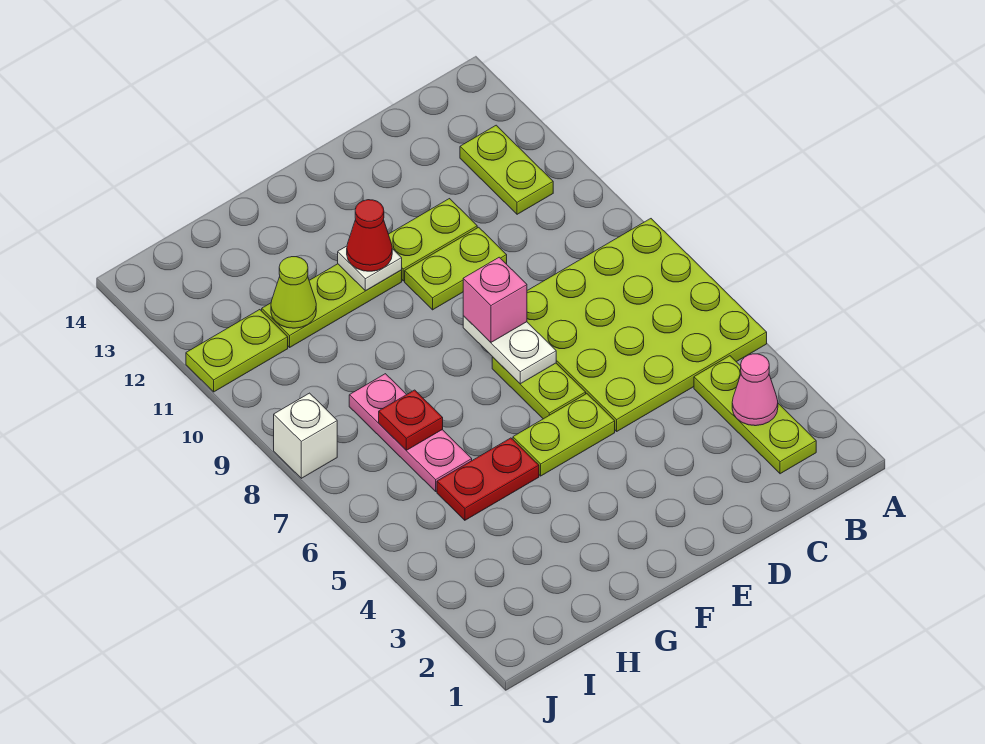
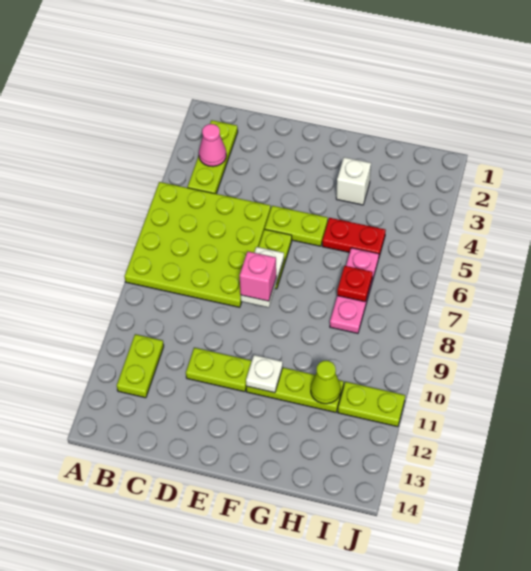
lime plate D10:E10 level 1 -> none
red cone F11 level 3 -> none
white brick J8 level 1 -> white brick G3 level 1

